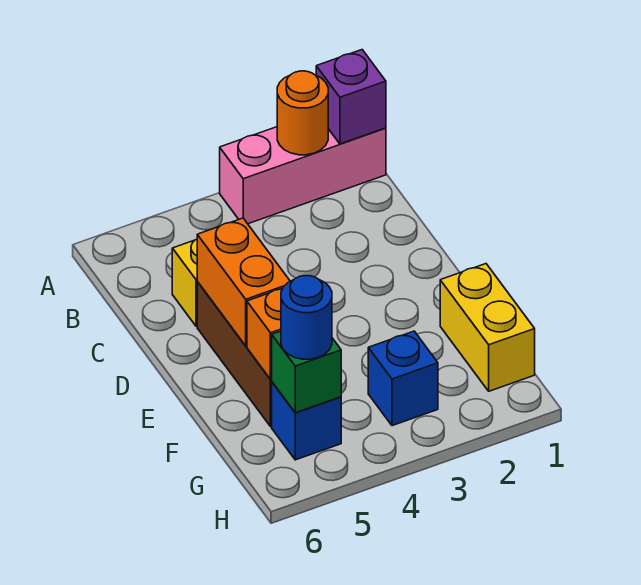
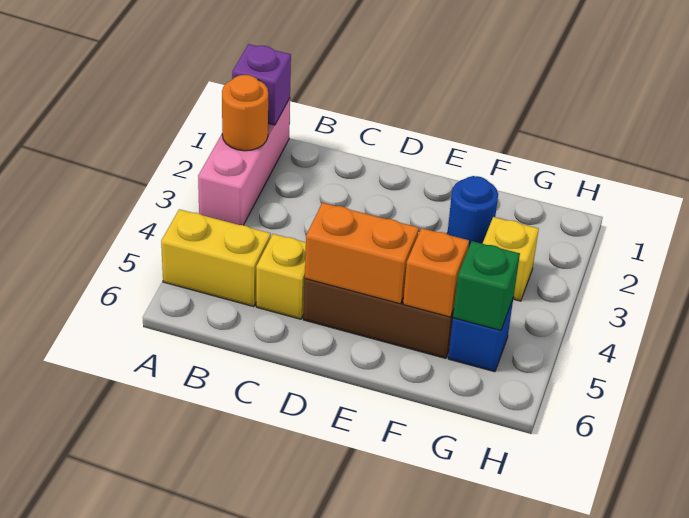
yellow brick F1:G1 level 1 -> yellow brick A5:B5 level 1
blue brick G3 level 1 -> yellow brick G3 level 1
blue round brick G5 level 3 -> blue round brick F2 level 1

